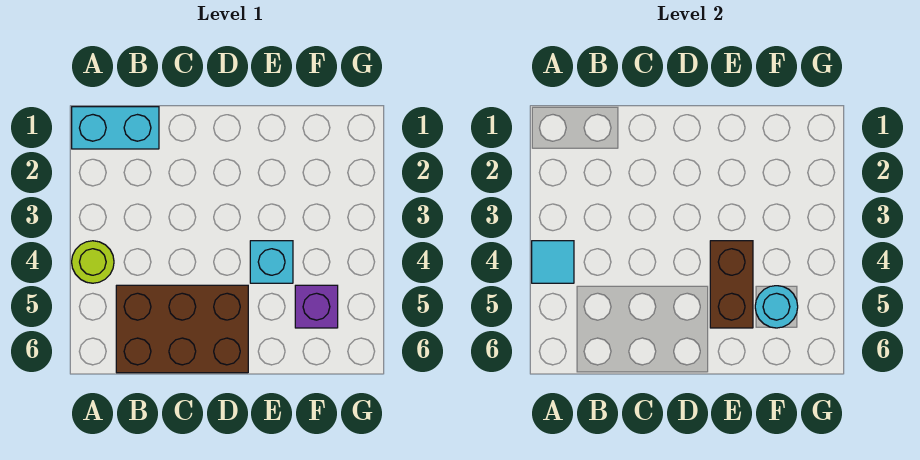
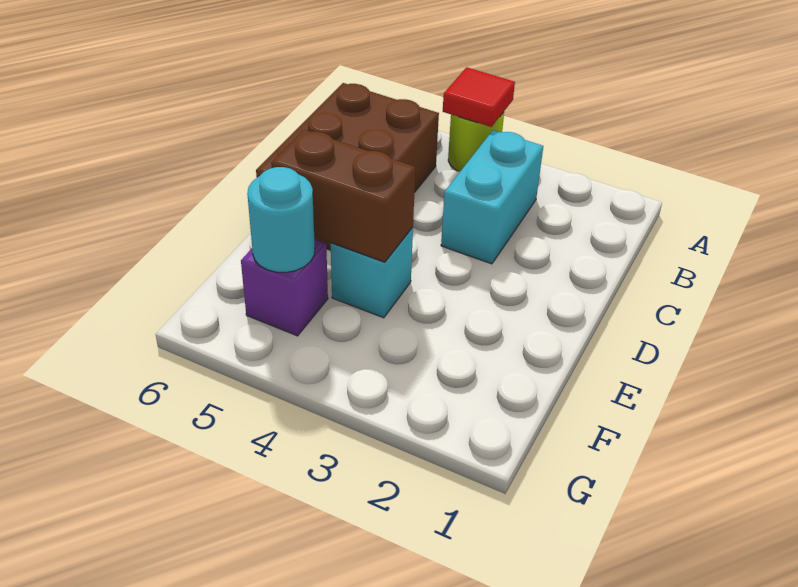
cyan brick A1:B1 level 1 -> cyan brick B3:C3 level 1
cyan tile A4 level 2 -> red tile A4 level 2

